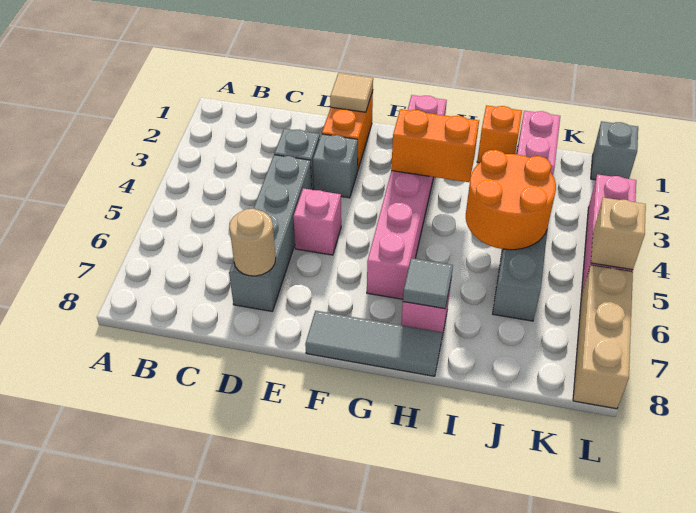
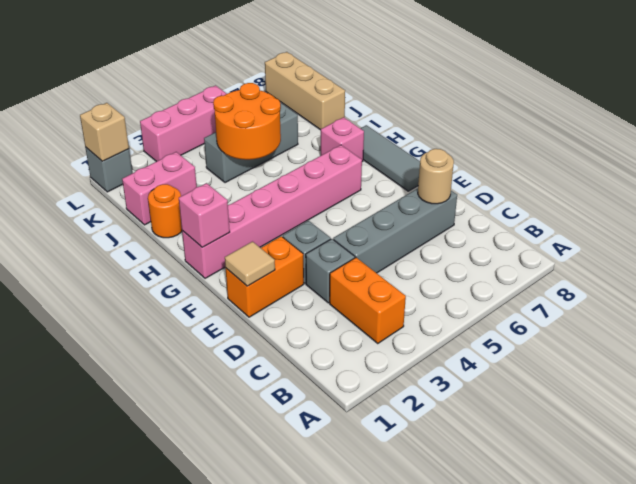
pink brick E5 level 1 -> pink brick G1 level 2
orange brick G3:H3 level 2 -> orange brick B3:C3 level 1
grey tile H7 level 2 -> none
orange brick I1 level 1 -> orange round brick I1 level 1
tan brick L5 level 2 -> tan brick L1 level 2
tan brick L6:L8 level 1 -> tan brick J8:L8 level 1

